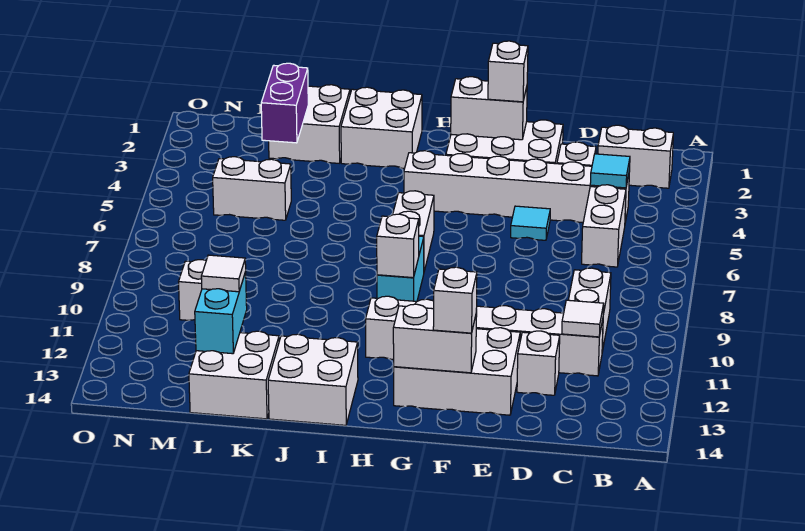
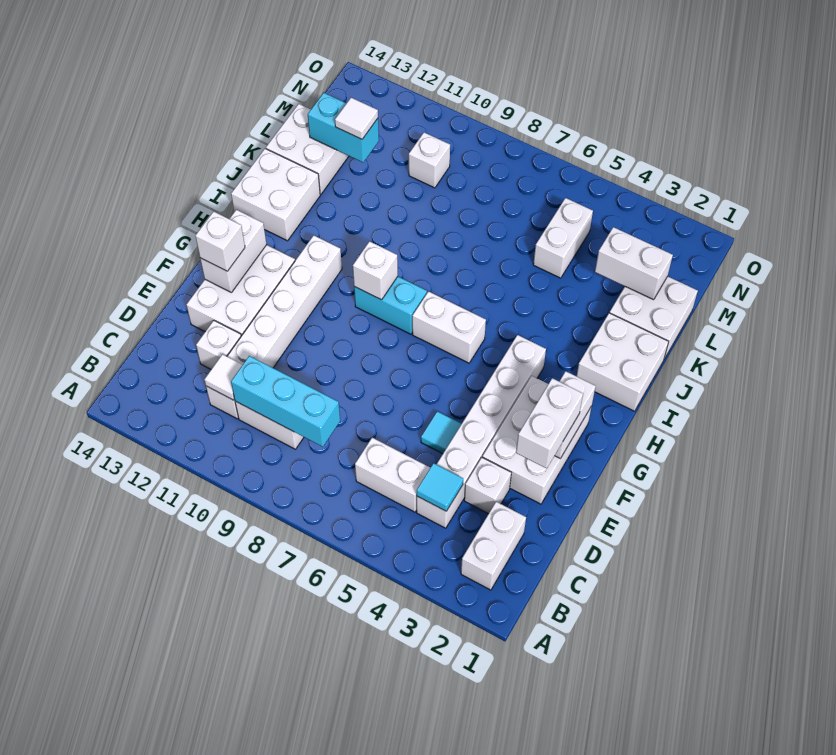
none -> cyan brick C8:C10 level 2
white brick F2 level 3 -> white brick E2:F2 level 3
purple brick L2:L3 level 2 -> white brick L2:L3 level 2

